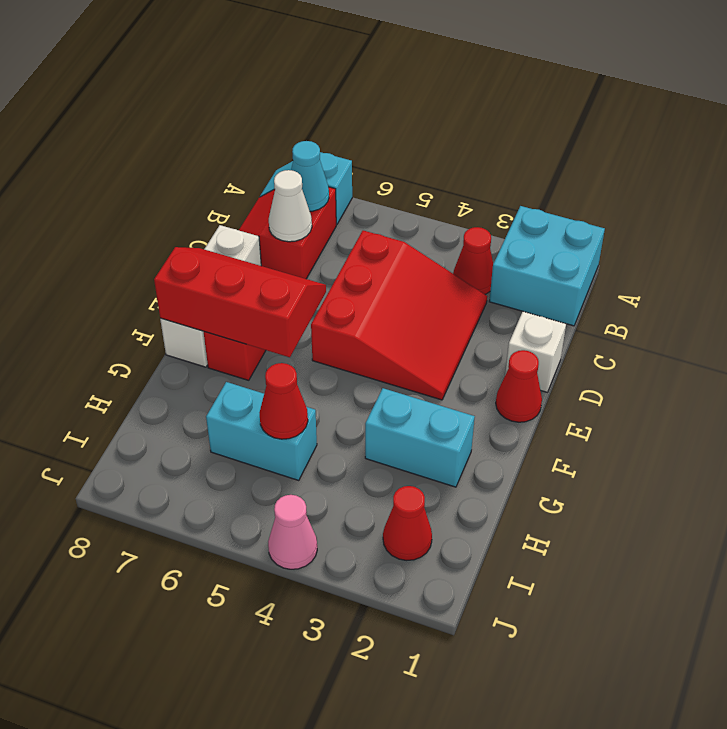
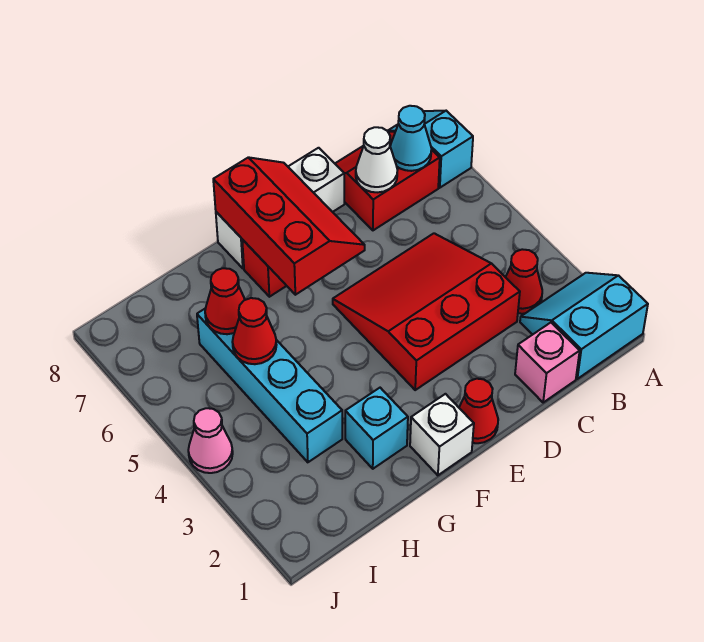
cyan brick A1:B2 level 1 -> cyan slope A1:B2 level 1 top 1
none -> pink brick C1 level 1
red slope C3:E5 level 1 top 5 -> red slope C3:E5 level 1 top 3
white brick D1 level 1 -> white brick F1 level 1
cyan brick G2:G3 level 1 -> cyan brick G2 level 1
cyan brick H5:H6 level 1 -> cyan brick H3:H6 level 1
red cone I2 level 1 -> red cone H6 level 2

